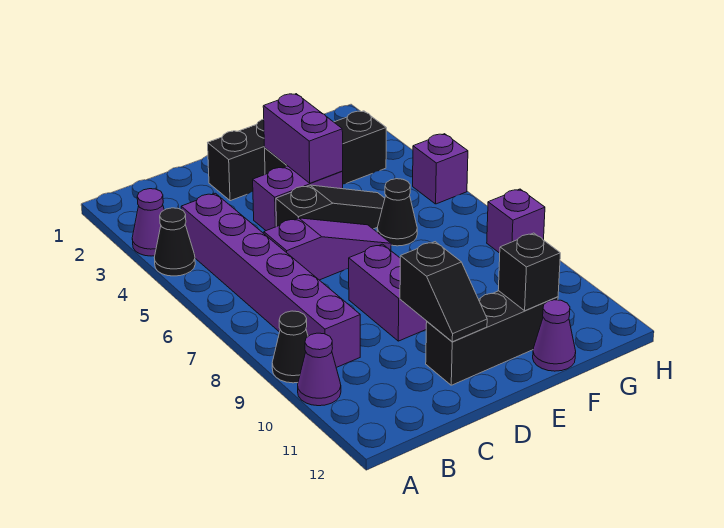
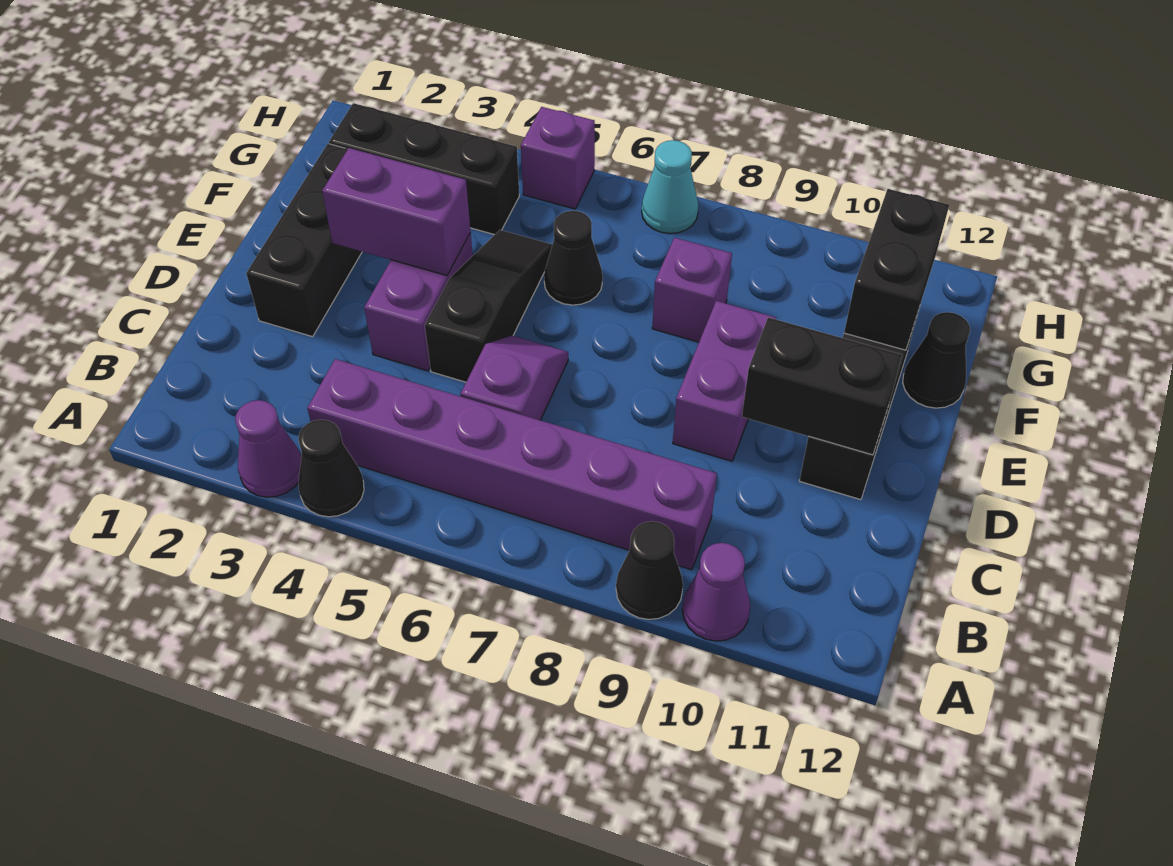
purple slope C6:E6 level 1 top C -> purple slope C6:D6 level 1 top C
purple brick D8:D9 level 1 -> purple brick D9:E9 level 1
black slope D10:D11 level 2 top 10 -> black brick D10:D11 level 2
black brick E3:G3 level 1 -> black brick G2:G4 level 1
black brick F11 level 2 -> black brick F11:G11 level 2
purple cone F12 level 1 -> black cone F12 level 1
none -> cyan cone H7 level 1
purple brick H8 level 1 -> purple brick F8 level 1

